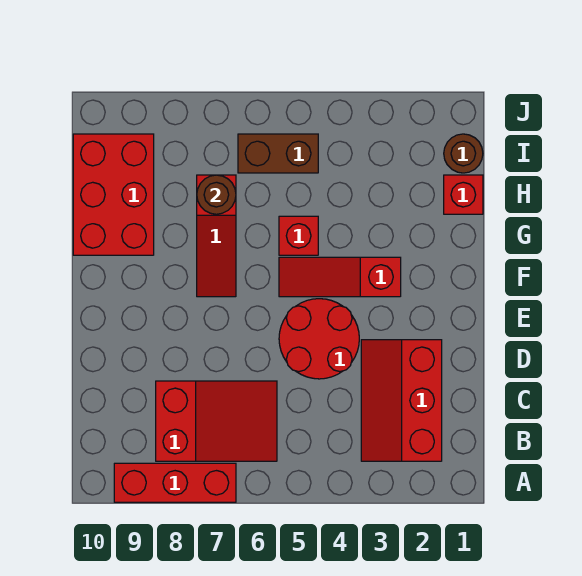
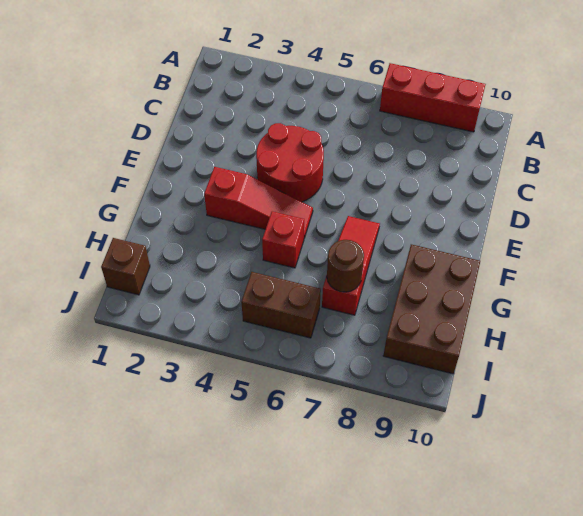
red slope B2:D3 level 1 top 2 -> none
red slope B6:C8 level 1 top 8 -> none
red brick G9:I10 level 1 -> brown brick G9:I10 level 1
red brick H1 level 1 -> none
brown round brick I1 level 1 -> brown brick I1 level 1

